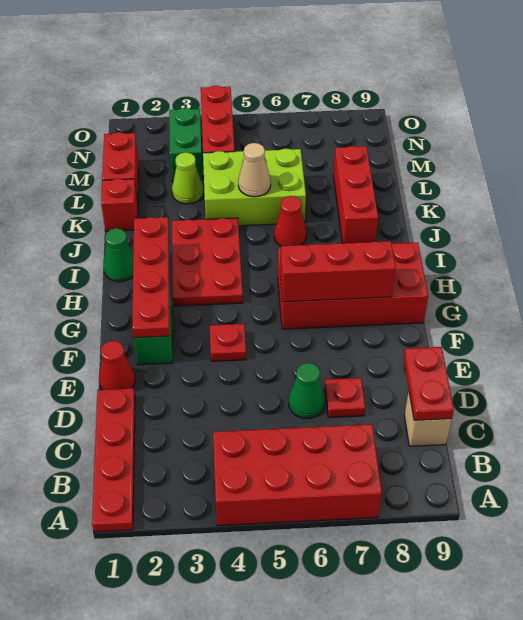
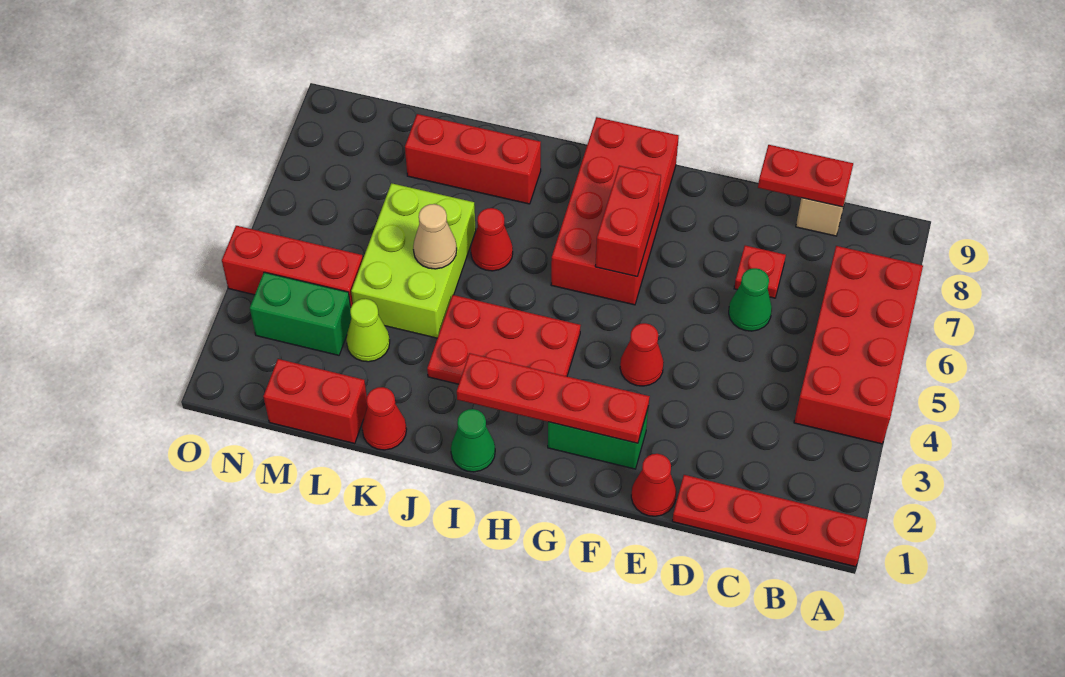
red plate F4 level 1 -> red cone F4 level 1
red brick G6:G8 level 2 -> red brick G6:G7 level 2
red brick K1 level 1 -> red cone K1 level 1

